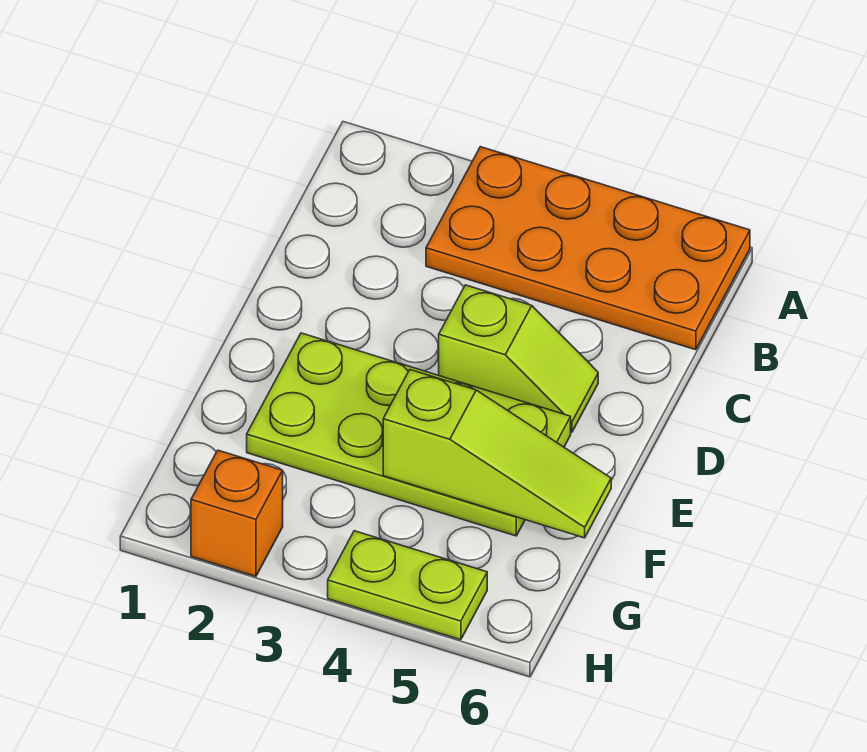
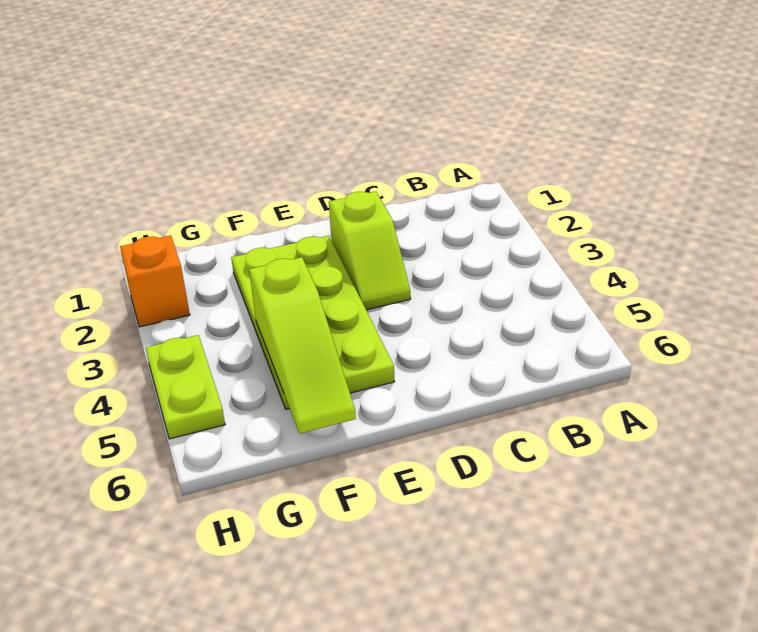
orange plate A3:B6 level 1 -> none
lime slope D4:D5 level 1 top 4 -> lime slope D2:D3 level 1 top 2

